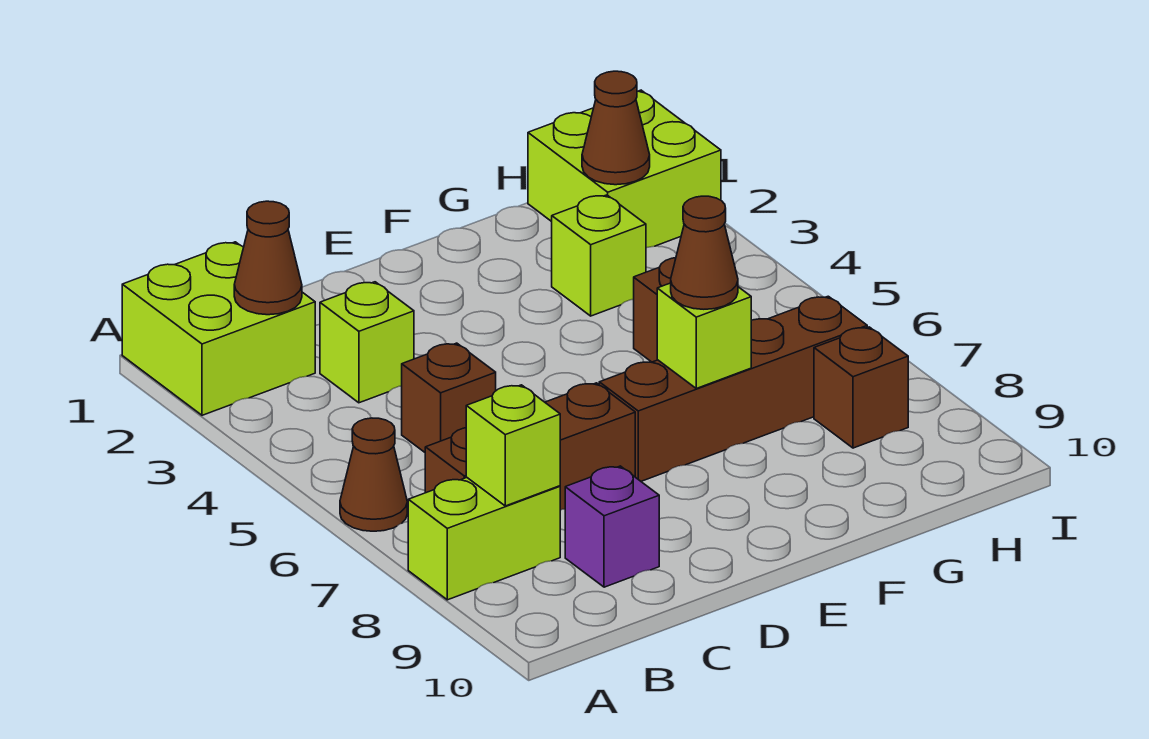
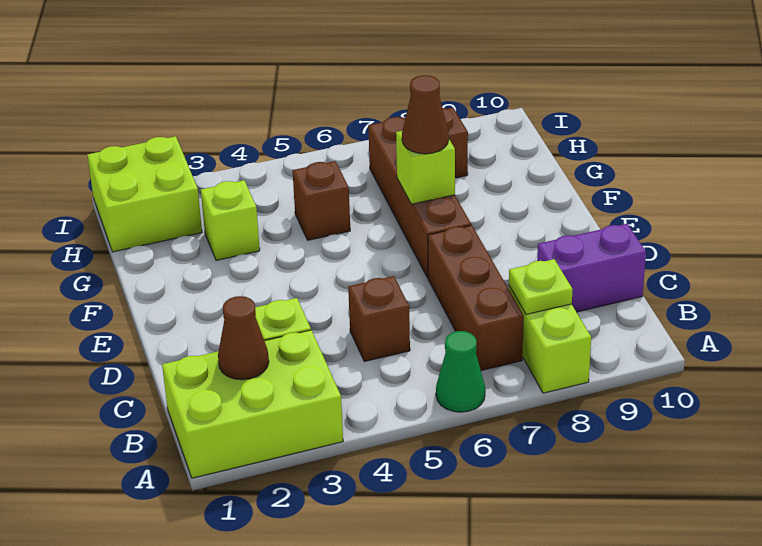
lime brick A1:B2 level 1 -> lime brick A1:B3 level 1
brown cone A6 level 1 -> green cone A6 level 1
lime brick B8 level 2 -> lime plate B8 level 2
purple brick C9 level 1 -> purple brick C9:C10 level 1
brown cone H2 level 2 -> none

